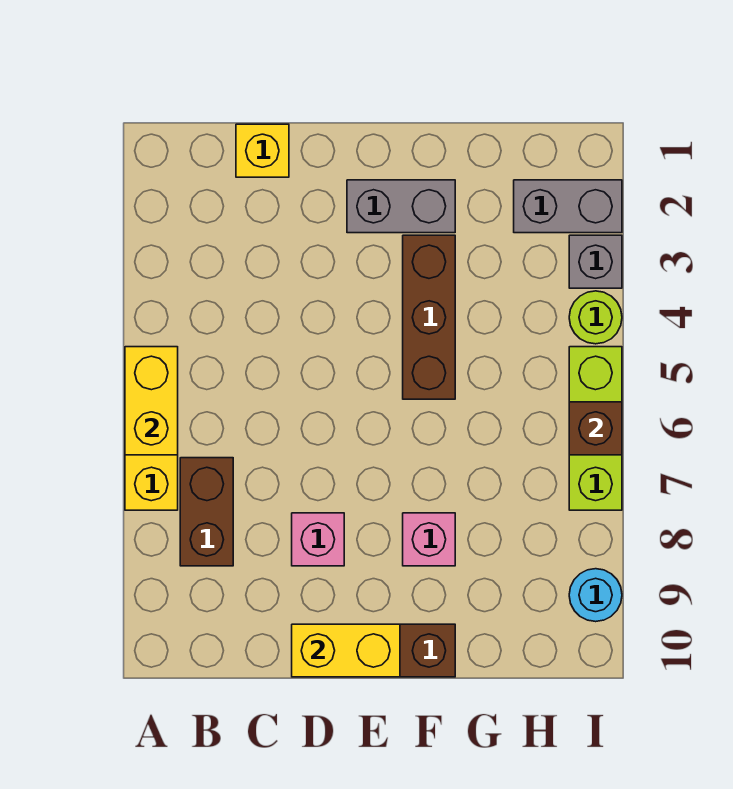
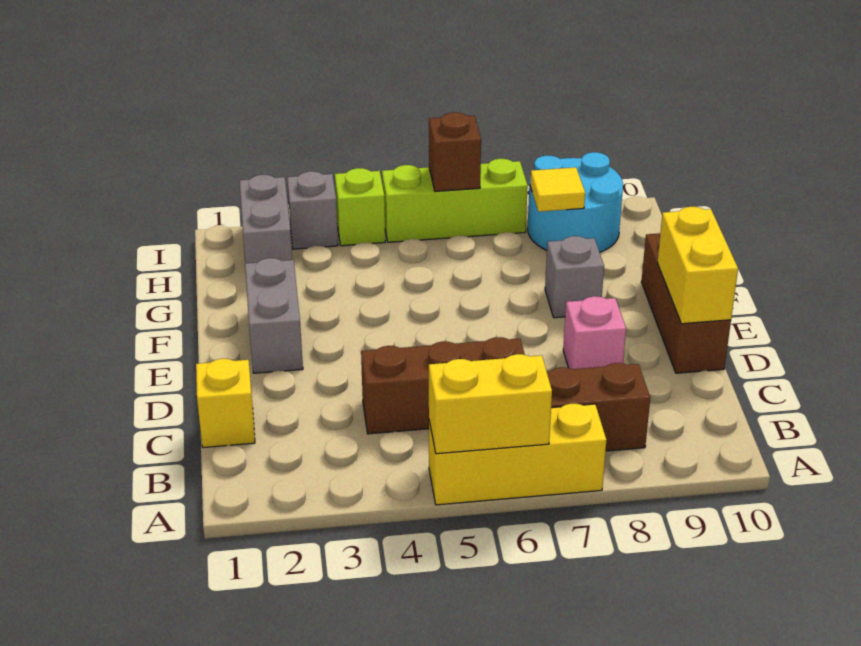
brown brick F3:F5 level 1 -> brown brick C4:C6 level 1
pink brick F8 level 1 -> grey brick F8 level 1
none -> yellow tile H8 level 2
lime round brick I4 level 1 -> lime brick I4 level 1
cyan round brick I9 level 1 -> cyan round brick H8:I9 level 1

